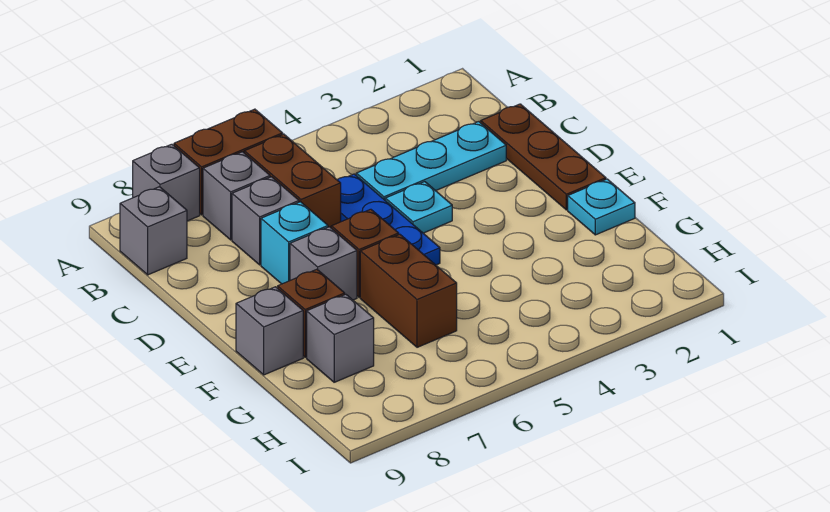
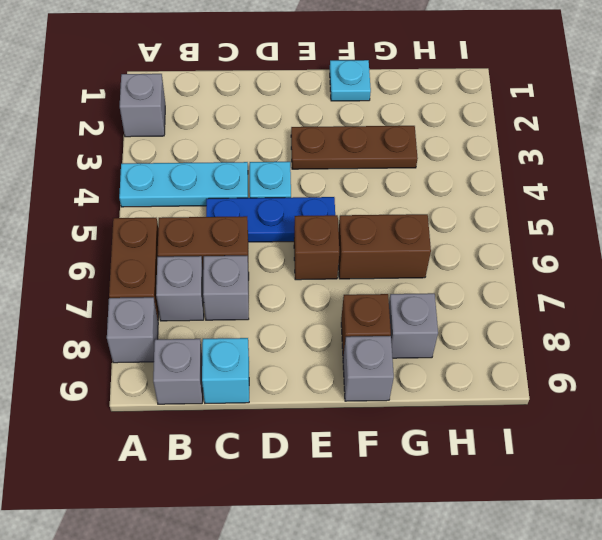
brown plate C1:E1 level 1 -> brown plate E3:G3 level 1
cyan plate C2:C4 level 1 -> cyan plate A4:C4 level 1
cyan brick D7 level 1 -> cyan brick C9 level 1
grey brick E7 level 1 -> grey brick A2 level 1

